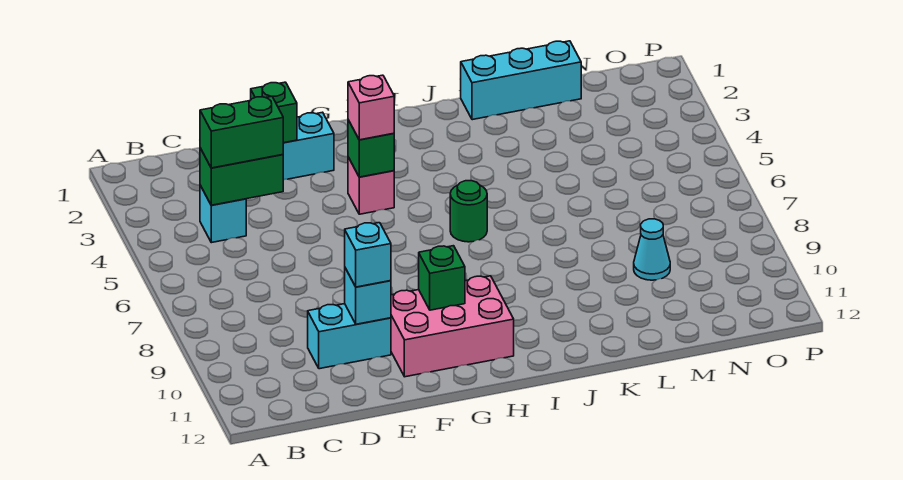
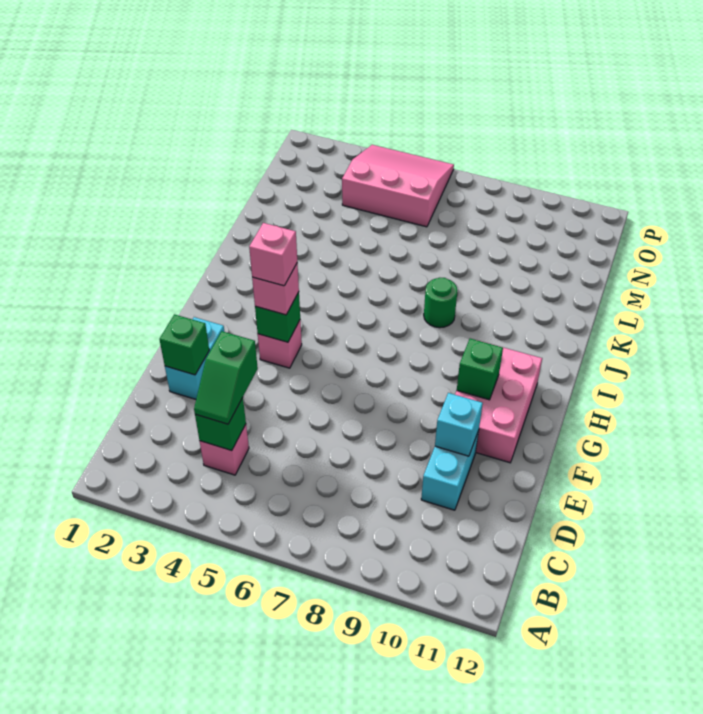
cyan brick C4 level 1 -> pink brick C4 level 1
green brick C4:D4 level 2 -> green brick C4 level 2
green brick C4:D4 level 3 -> green slope C4:D4 level 3 top D
cyan brick E10 level 3 -> none
none -> pink brick G4 level 4
green round brick I6 level 1 -> green round brick J8 level 1
cyan brick K1:M1 level 1 -> none
cyan cone M9 level 1 -> none
none -> pink slope N4:P6 level 1 top N

